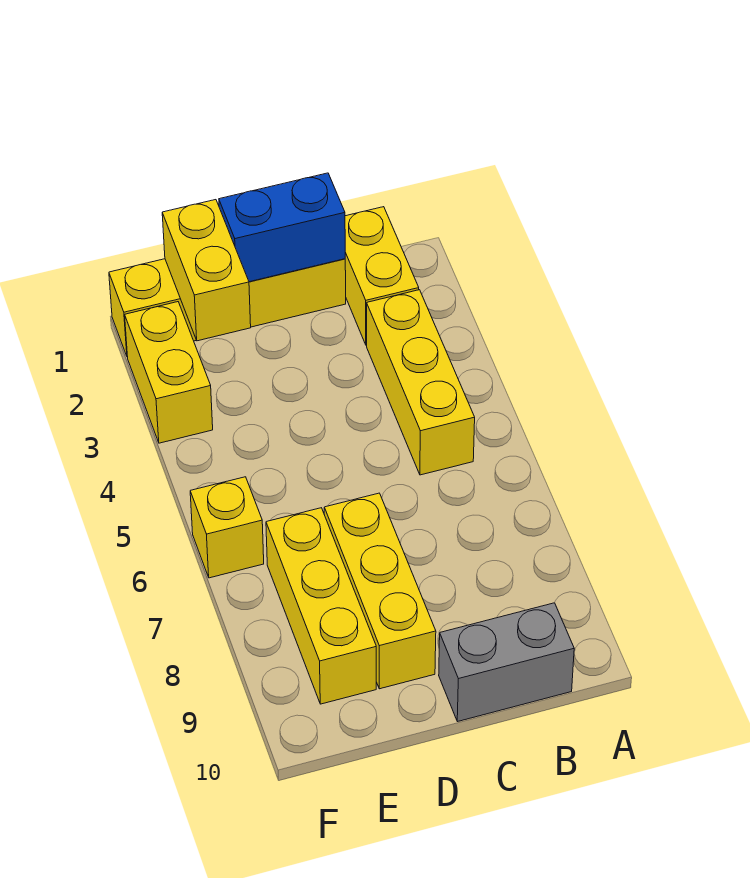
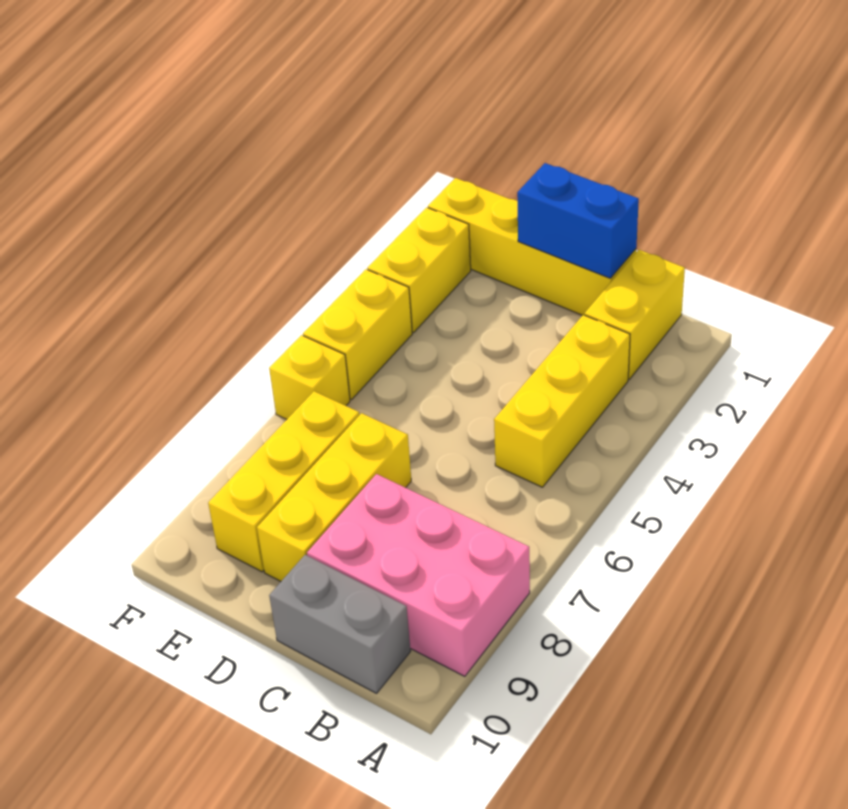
none -> pink brick A8:C9 level 1
yellow brick E1:E2 level 2 -> yellow brick F4:F5 level 1

